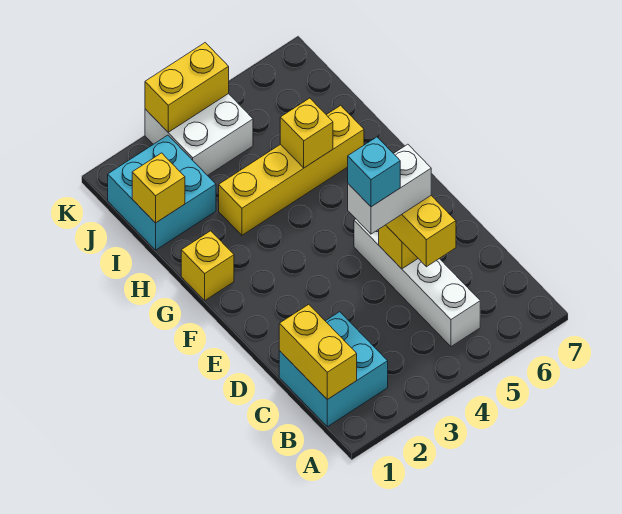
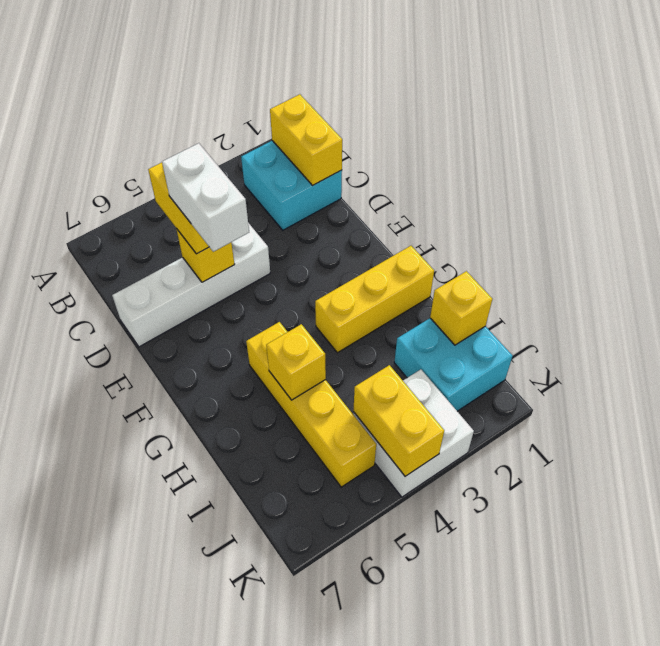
white brick B5:E5 level 1 -> white brick D4:D7 level 1
white brick D4:D5 level 4 -> white brick D5:E5 level 4
cyan brick D4 level 5 -> none
yellow brick G1 level 1 -> yellow brick G1:G3 level 1
yellow brick H3:H6 level 1 -> yellow brick G5:J5 level 1
yellow brick K3:K4 level 2 -> yellow brick J4:K4 level 2

